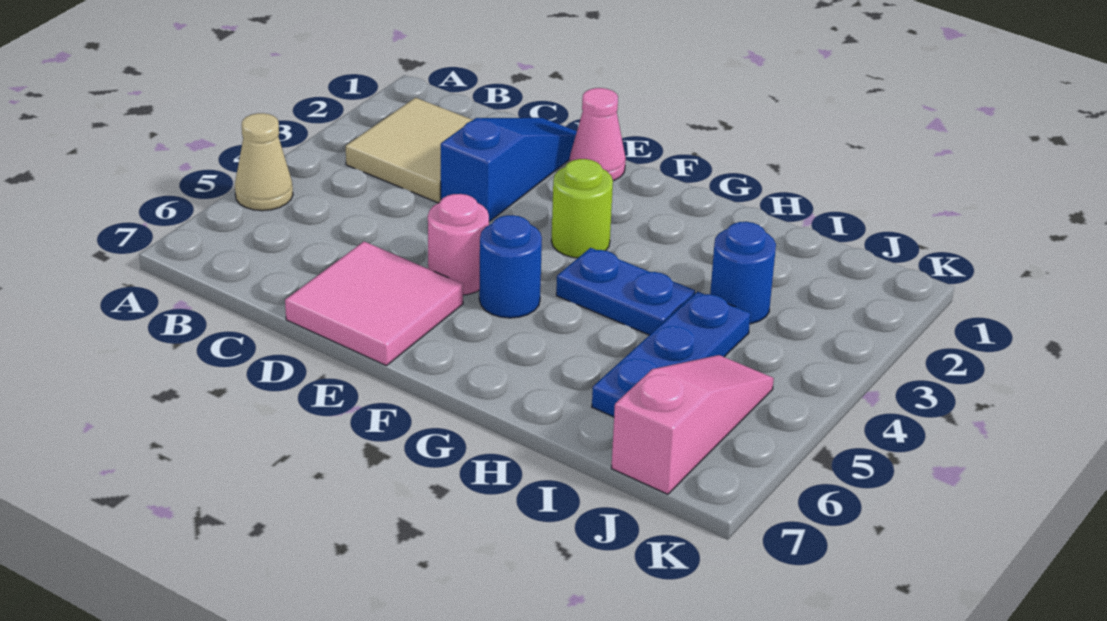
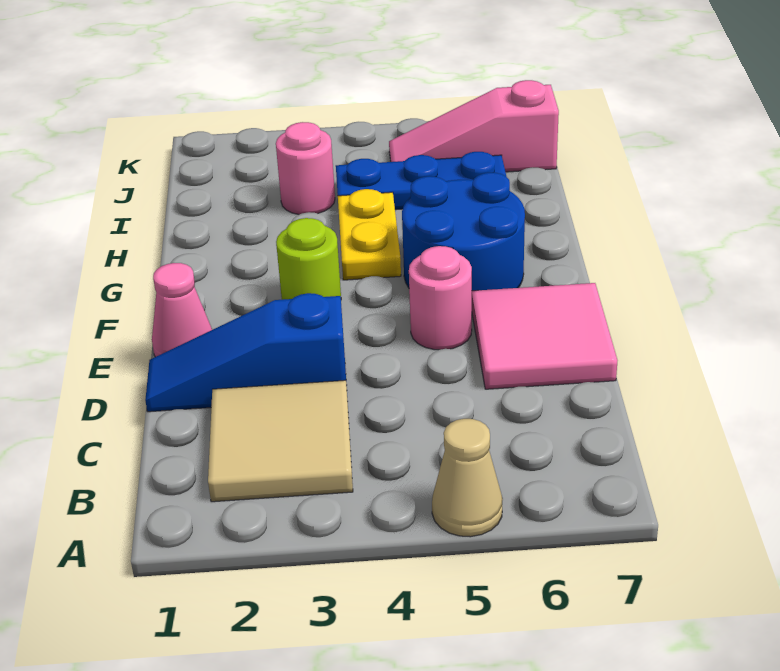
blue round brick F5 level 1 -> blue round brick F5:G6 level 1
blue plate G4:H4 level 1 -> yellow plate G4:H4 level 1
blue round brick I3 level 1 -> pink round brick I3 level 1

